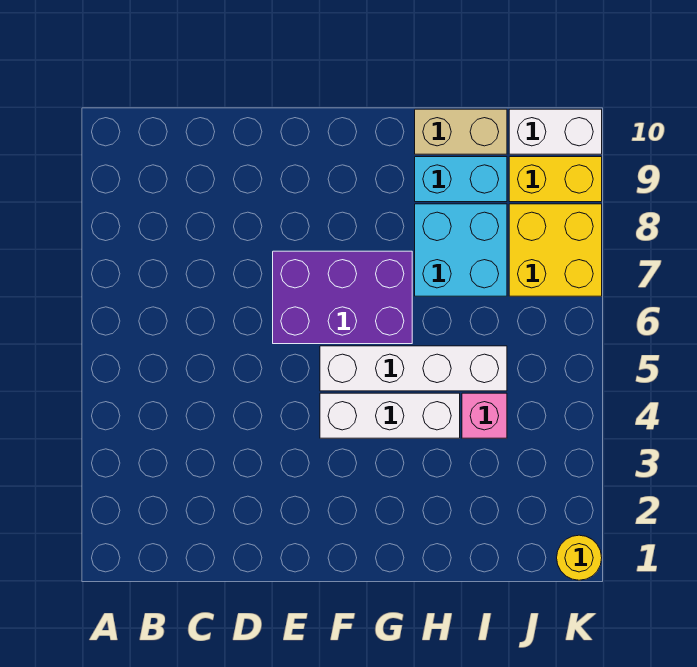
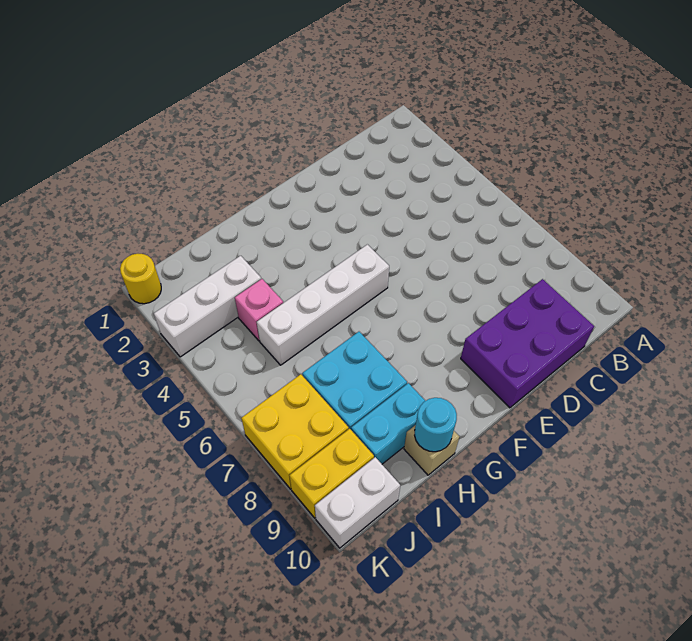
purple brick E6:G7 level 1 -> purple brick C9:E10 level 1
white brick F4:H4 level 1 -> white brick I3:K3 level 1
tan brick H10:I10 level 1 -> tan brick H10 level 1
none -> cyan round brick H10 level 2

